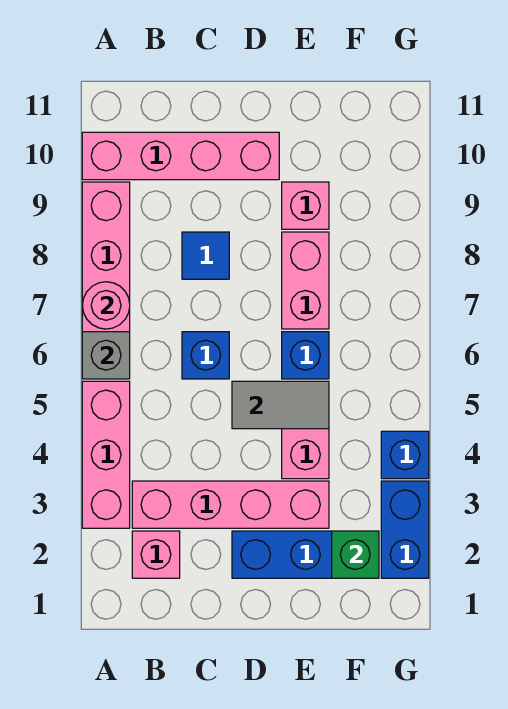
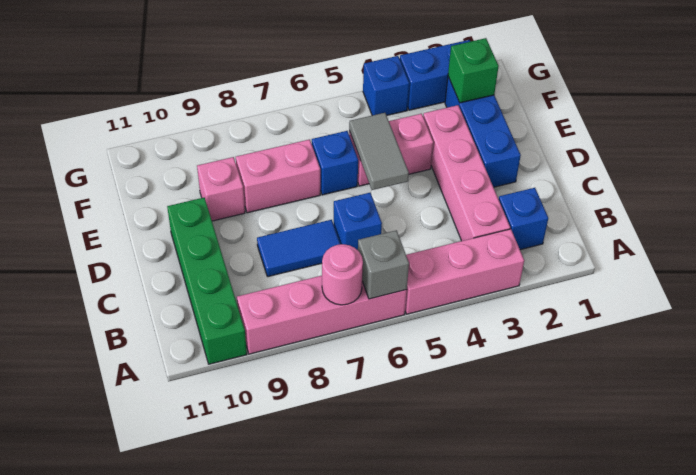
pink brick A10:D10 level 1 -> green brick A10:D10 level 1
pink brick B2 level 1 -> blue brick B2 level 1
blue tile C8 level 1 -> blue tile C7:C8 level 1

